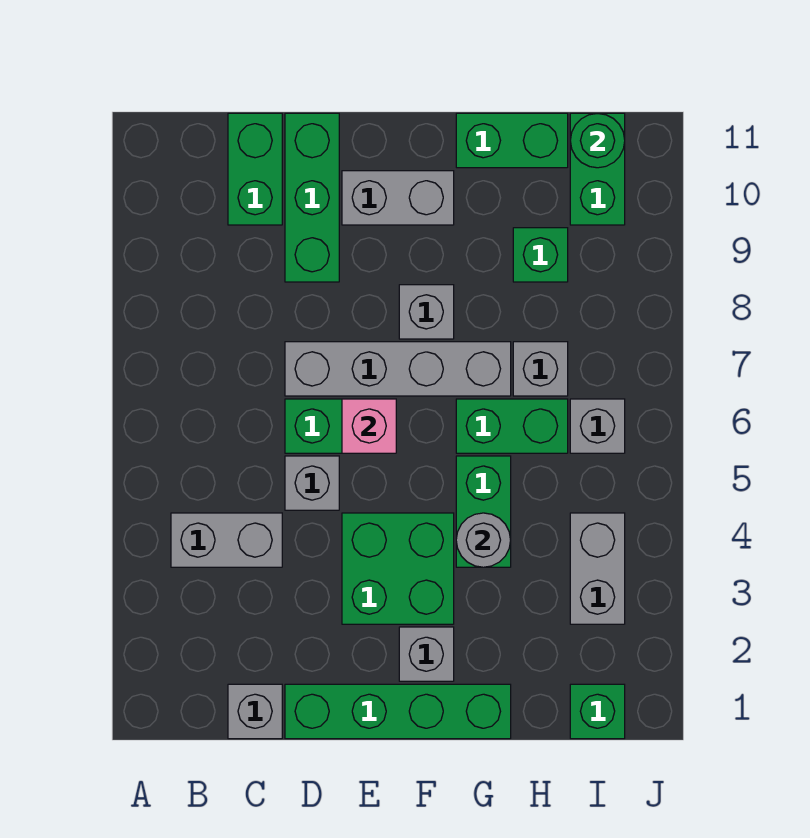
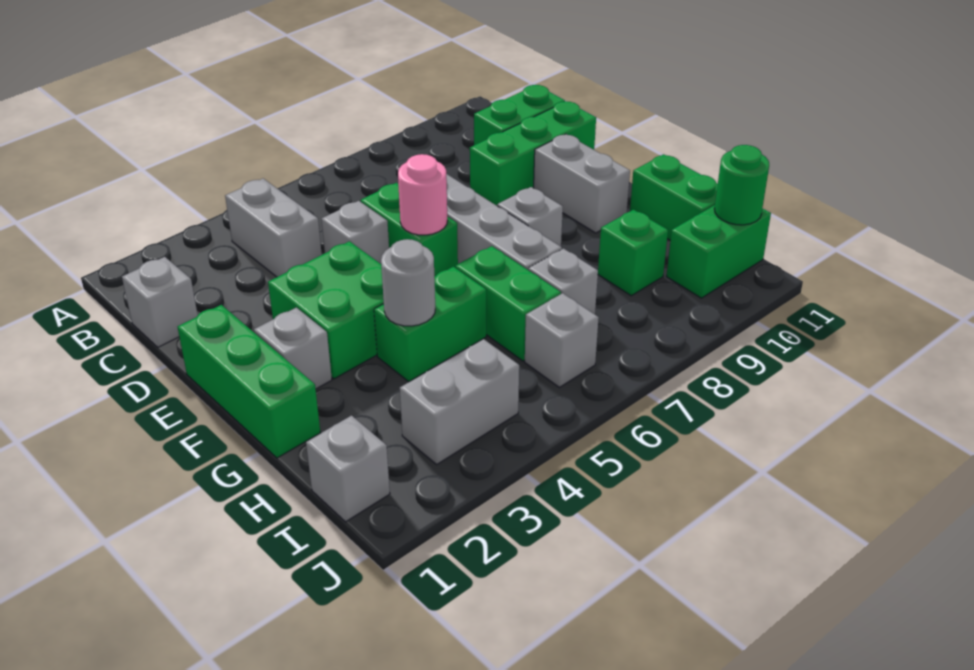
green brick D1:G1 level 1 -> green brick E1:G1 level 1
pink brick E6 level 2 -> pink round brick E6 level 2
green brick I1 level 1 -> grey brick I1 level 1

